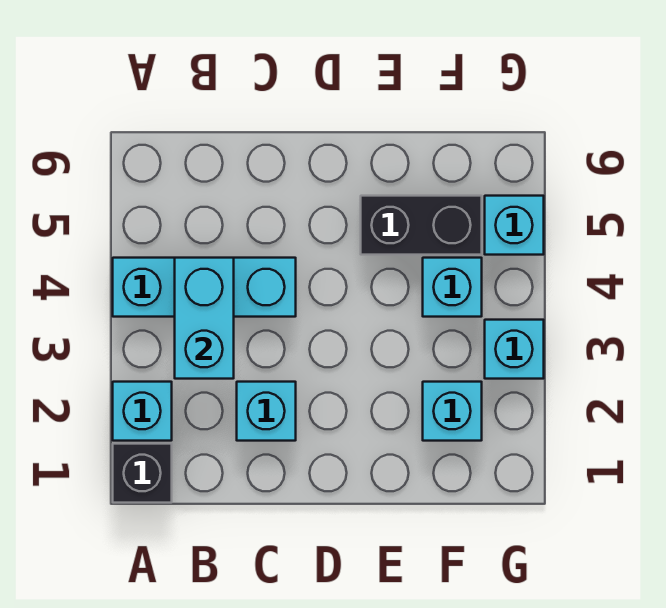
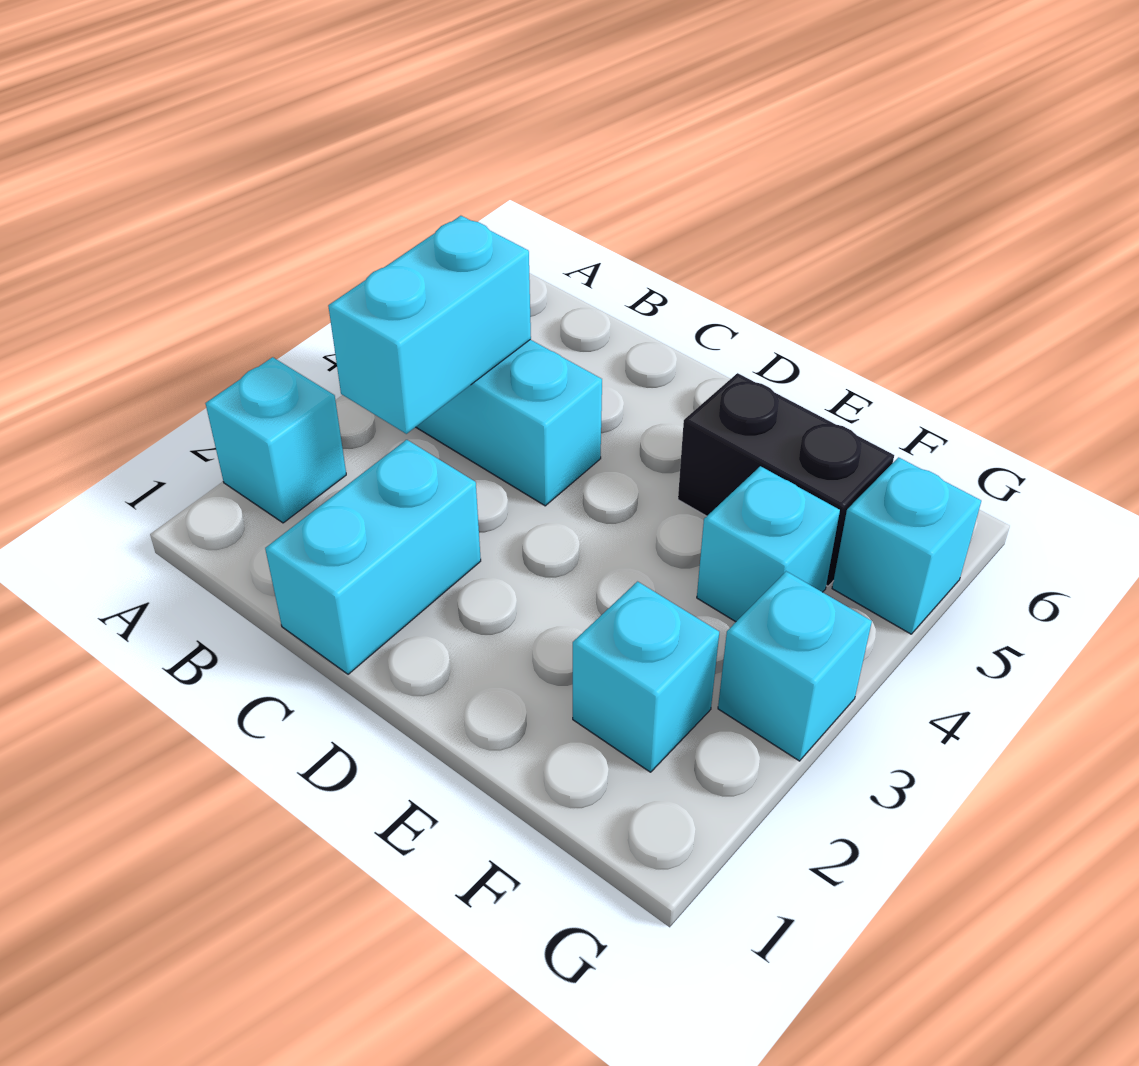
black brick A1 level 1 -> none
cyan brick C2 level 1 -> cyan brick C1:C2 level 1

